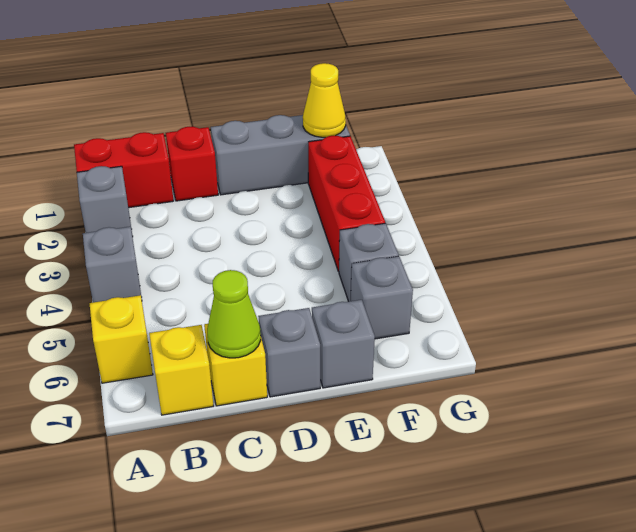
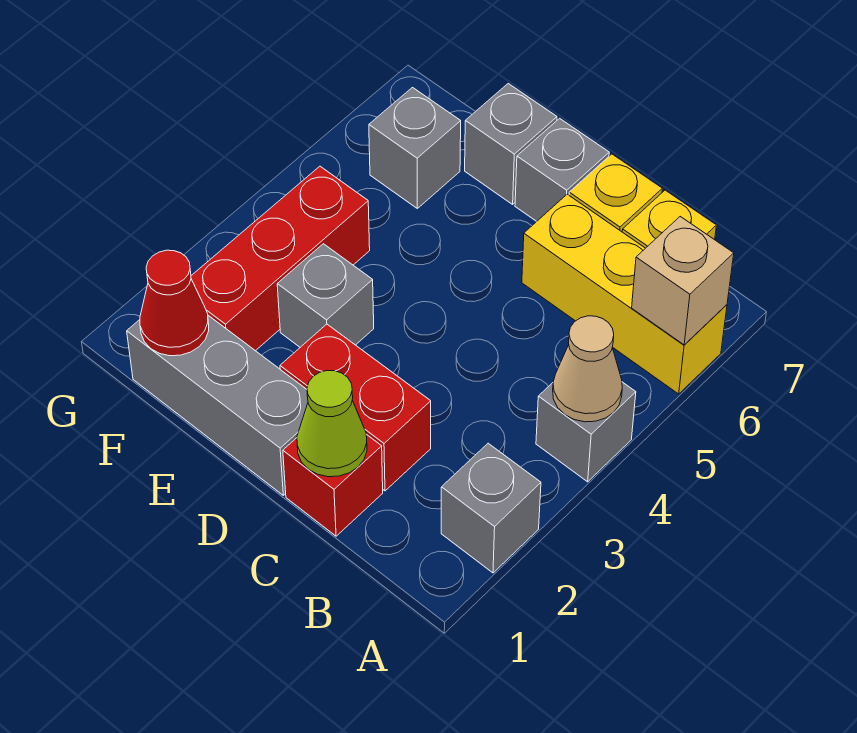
red brick A1:B1 level 1 -> red brick C2:D2 level 1
none -> tan cone A4 level 2
yellow brick A6 level 1 -> yellow brick A6:C6 level 1
none -> tan brick A6 level 2
lime cone C7 level 2 -> lime cone C1 level 2
yellow cone F1 level 2 -> red cone F1 level 2
grey brick F5 level 1 -> grey brick E3 level 1

